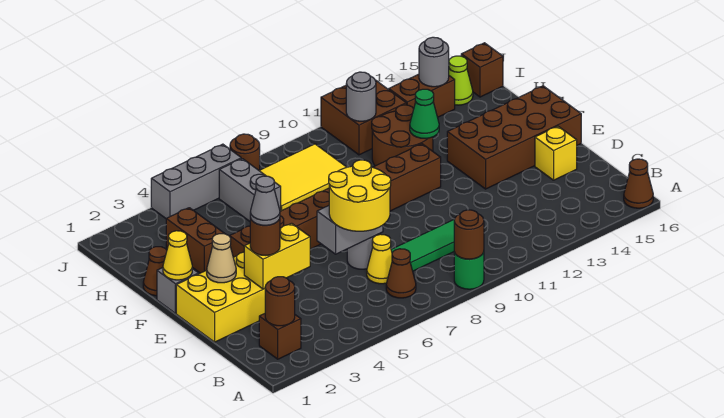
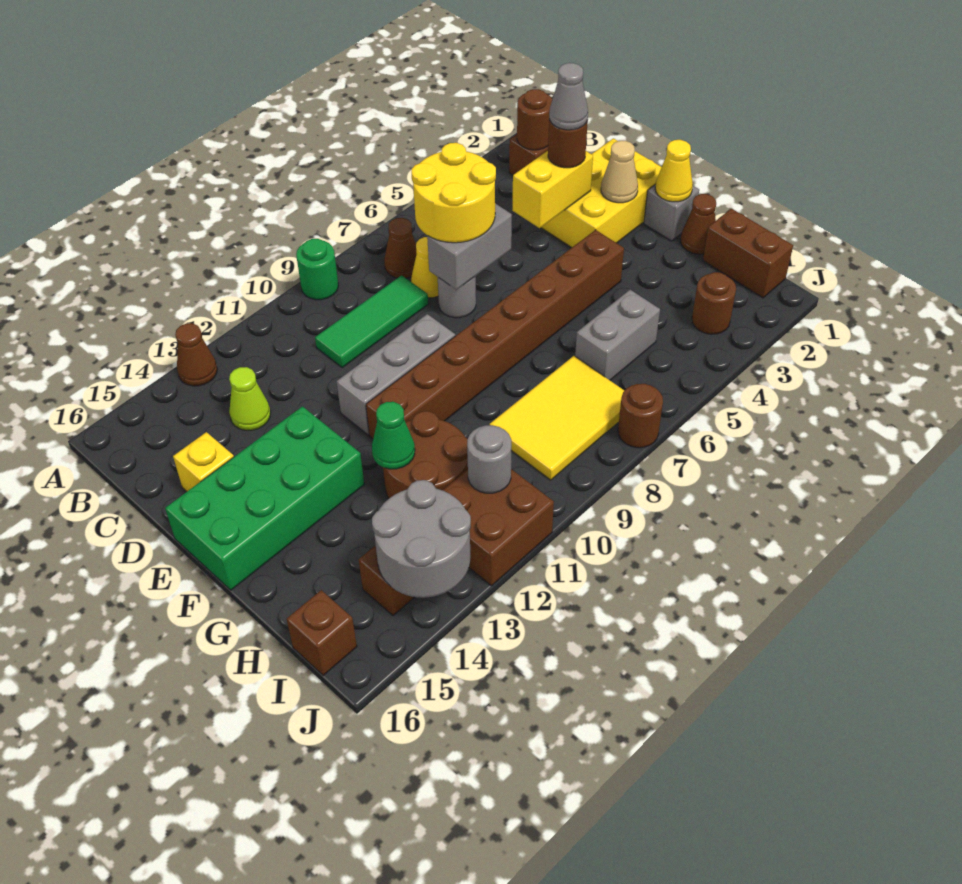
brown round brick A9 level 2 -> brown round brick I3 level 1
brown cone A16 level 1 -> brown cone A13 level 1
brown brick E13:F16 level 1 -> green brick E13:F16 level 1
brown brick G3:H3 level 1 -> brown brick H1:I1 level 1
grey brick H6:I6 level 1 -> grey brick H5:H6 level 1
grey round brick I14 level 2 -> grey round brick I13:J14 level 2
lime cone I15 level 1 -> lime cone C13 level 1
grey brick J4:J6 level 1 -> grey brick E9:E11 level 1

